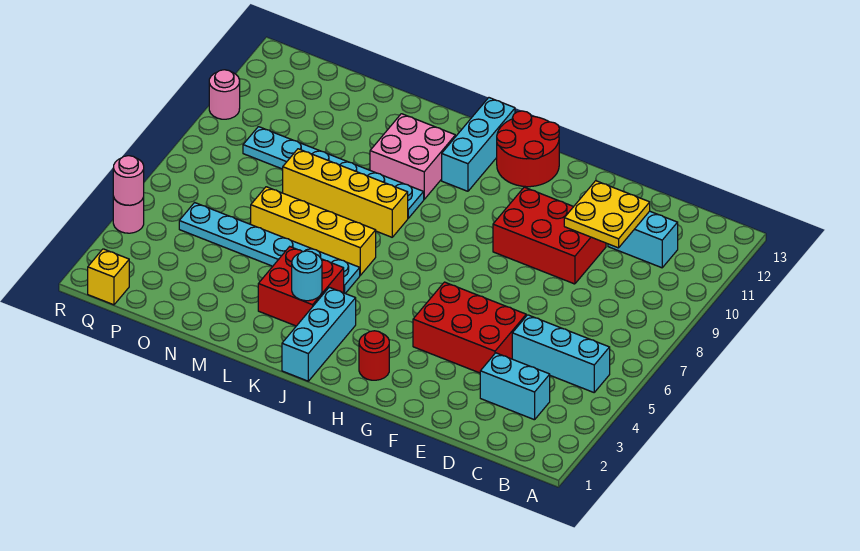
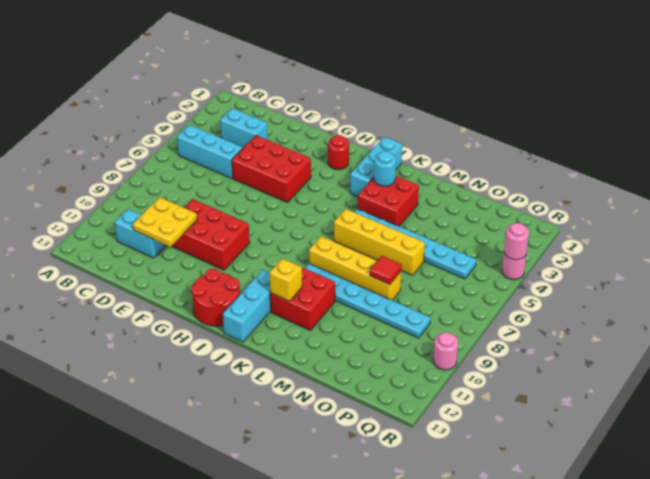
pink brick K10:L11 level 1 -> red brick K10:L11 level 1
none -> red tile N8 level 2
yellow brick Q1 level 1 -> yellow brick K11 level 2

